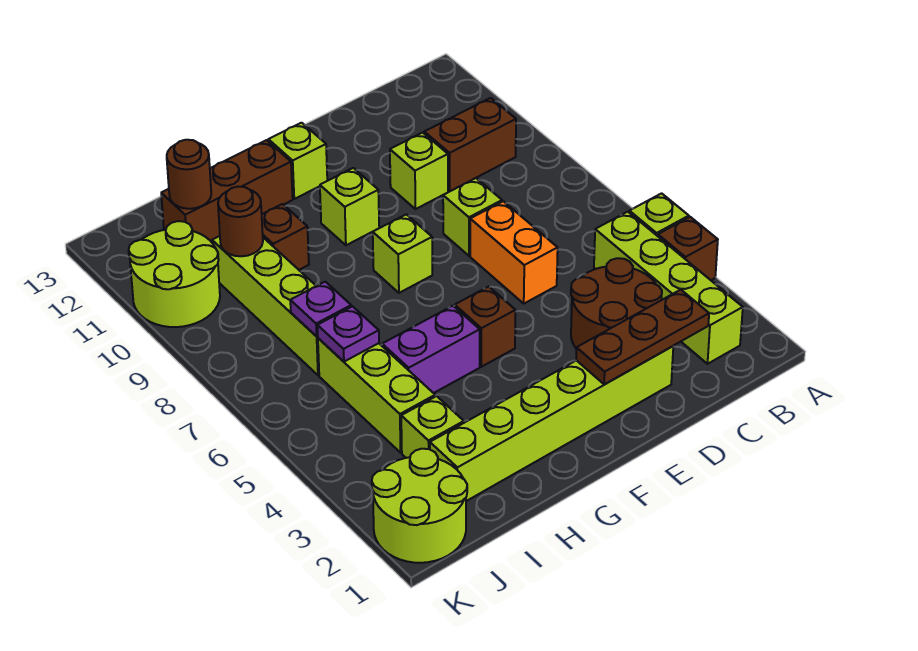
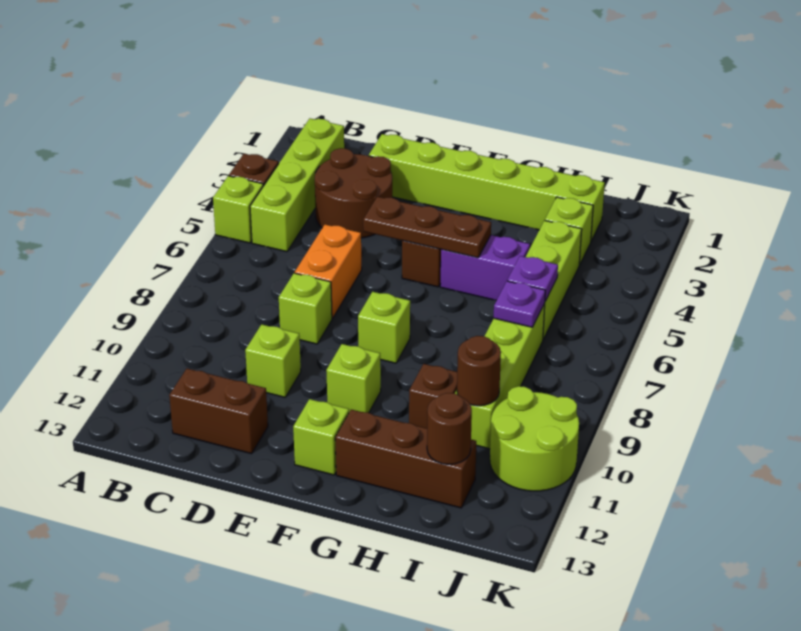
brown brick B10:C10 level 1 -> brown brick C12:D12 level 1
brown plate C2:E2 level 2 -> brown plate E5:G5 level 2
lime round brick J1:K2 level 1 -> none

